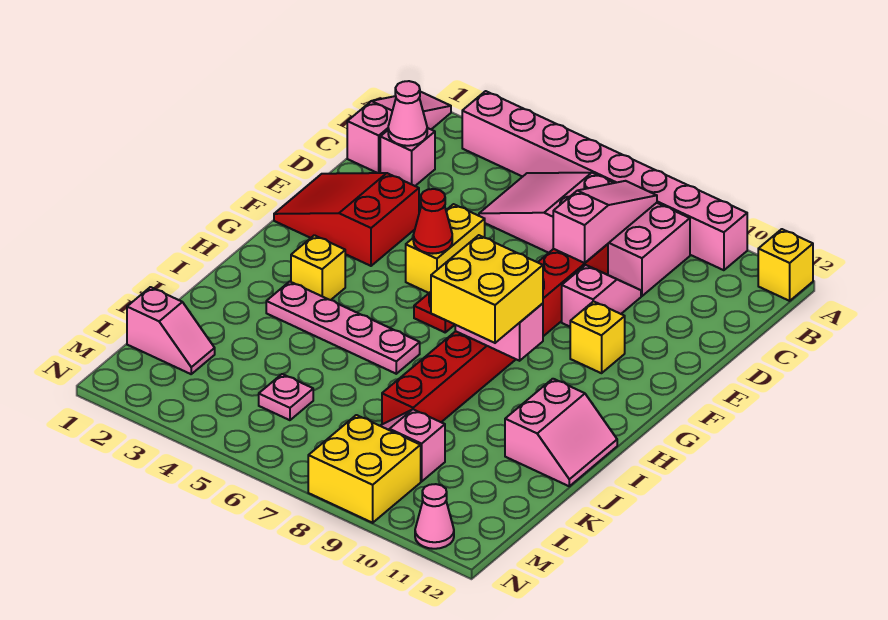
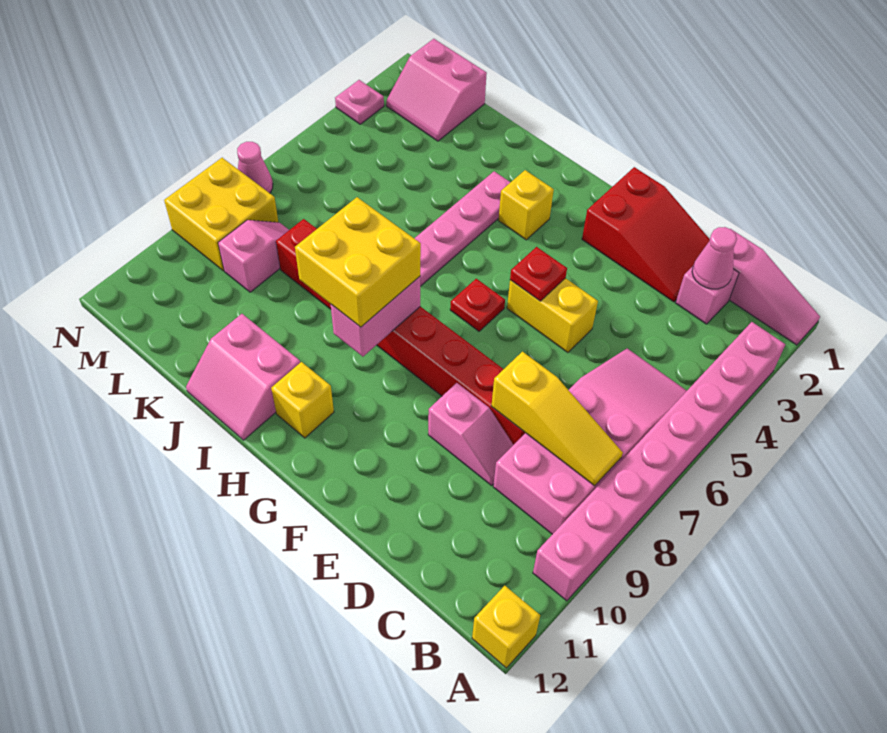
pink slope B8:D8 level 2 top D -> yellow slope B8:D8 level 2 top D
red slope E1:F3 level 1 top 3 -> red slope D1:F2 level 1 top F
red cone F5 level 2 -> red plate F5 level 2
yellow brick F10 level 1 -> yellow brick H11 level 1
pink slope L1:L2 level 1 top 1 -> pink slope L1:M2 level 1 top 1
pink plate L5 level 1 -> pink plate N3 level 1
pink cone N11 level 1 -> pink cone N7 level 1

